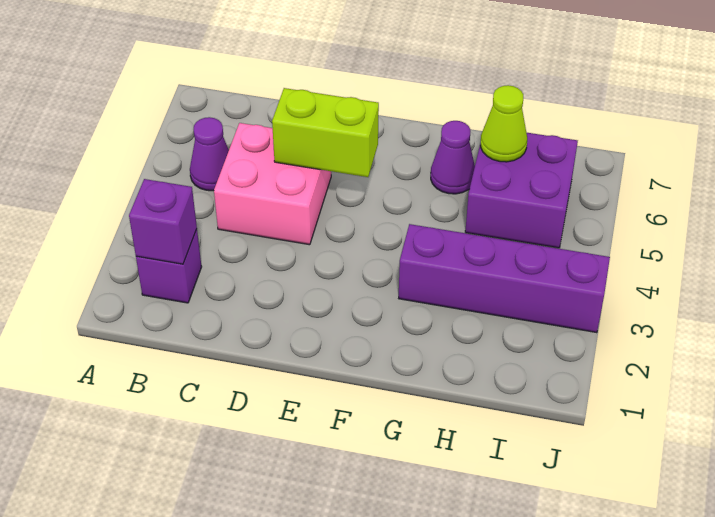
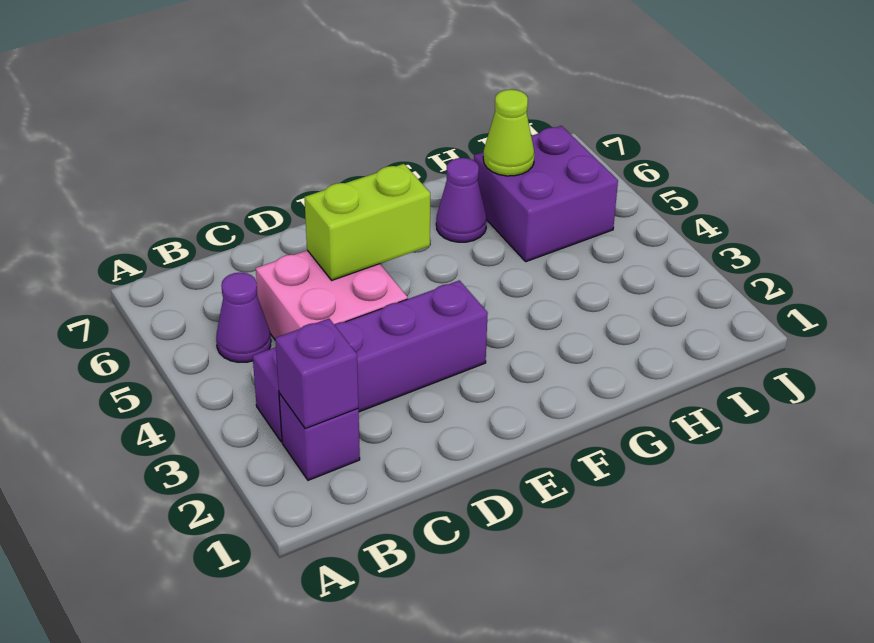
purple brick G3:J3 level 1 -> purple brick B3:E3 level 1

